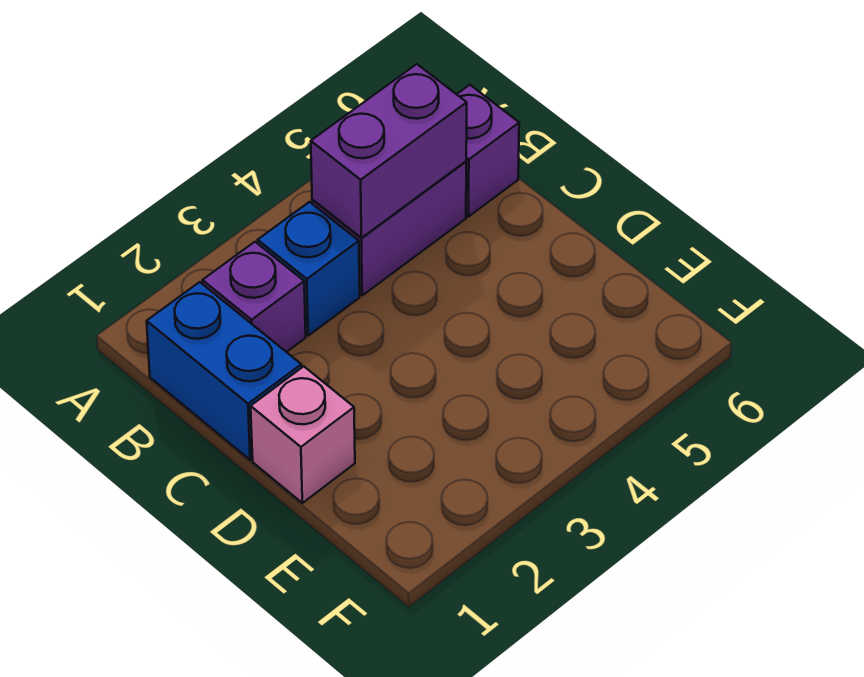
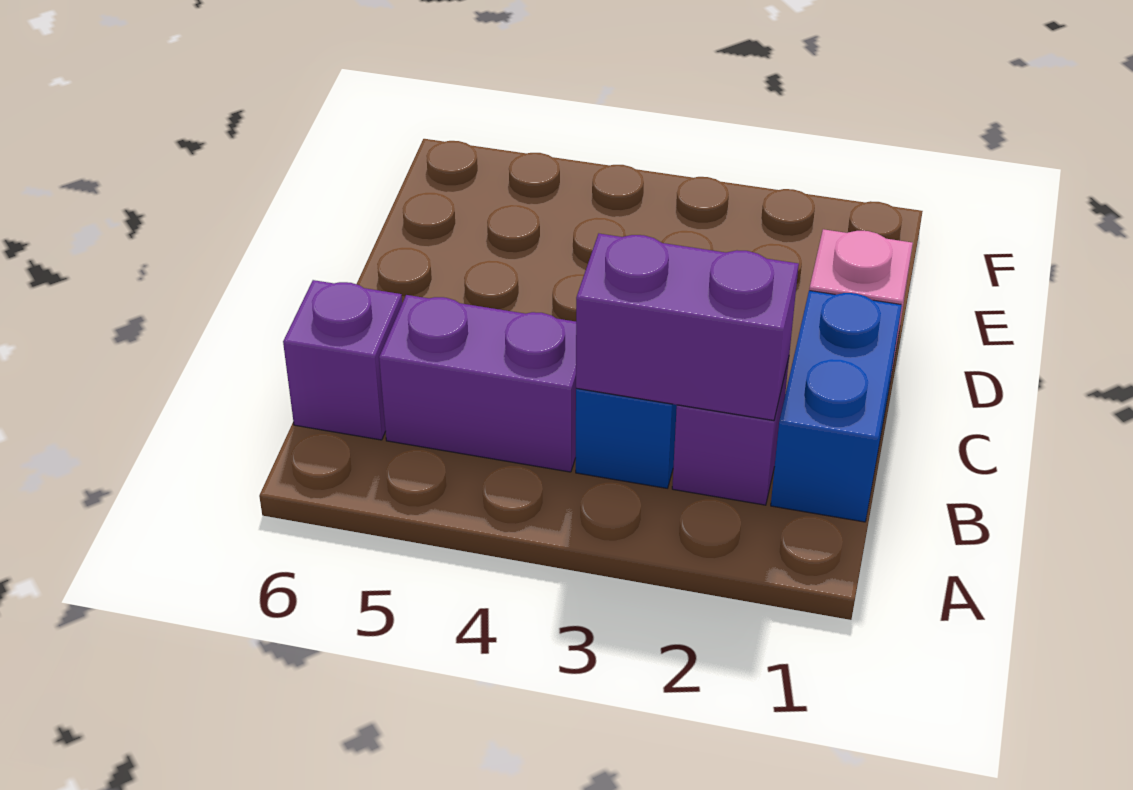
purple brick B4:B5 level 2 -> purple brick B2:B3 level 2

